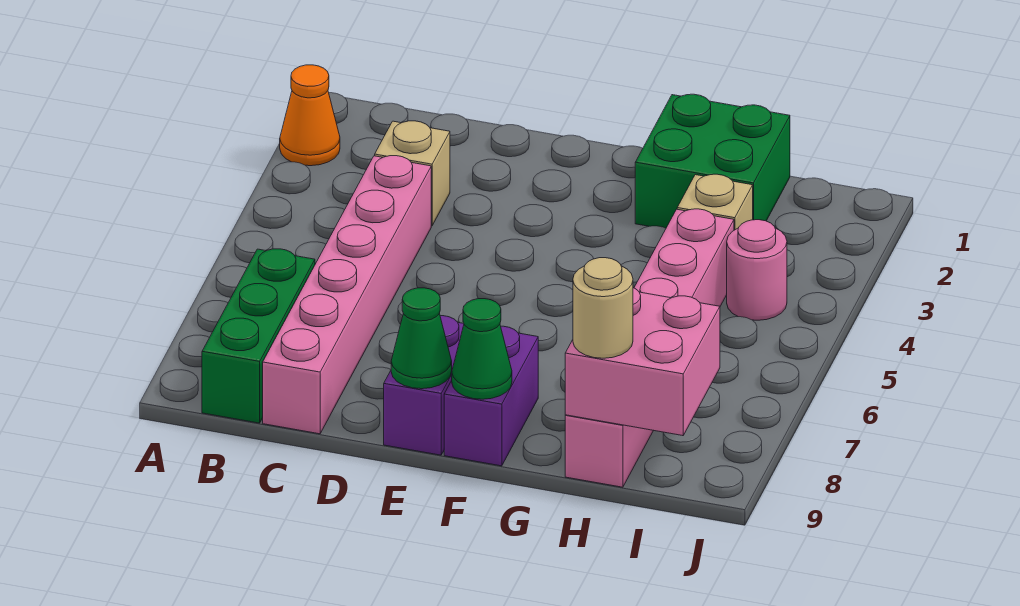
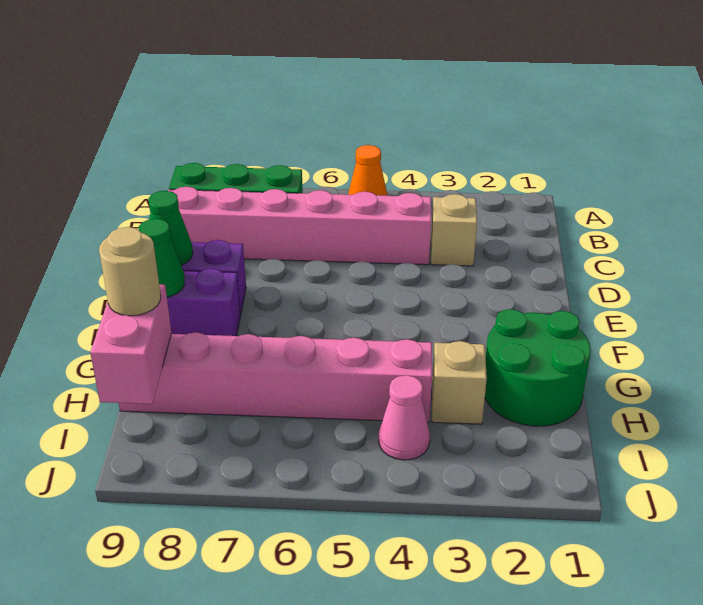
orange cone A2 level 1 -> orange cone A5 level 1
green brick G1:H2 level 1 -> green round brick G1:H2 level 1
pink brick H8:I9 level 2 -> pink brick H9:I9 level 2
pink round brick I4 level 1 -> pink cone I4 level 1

